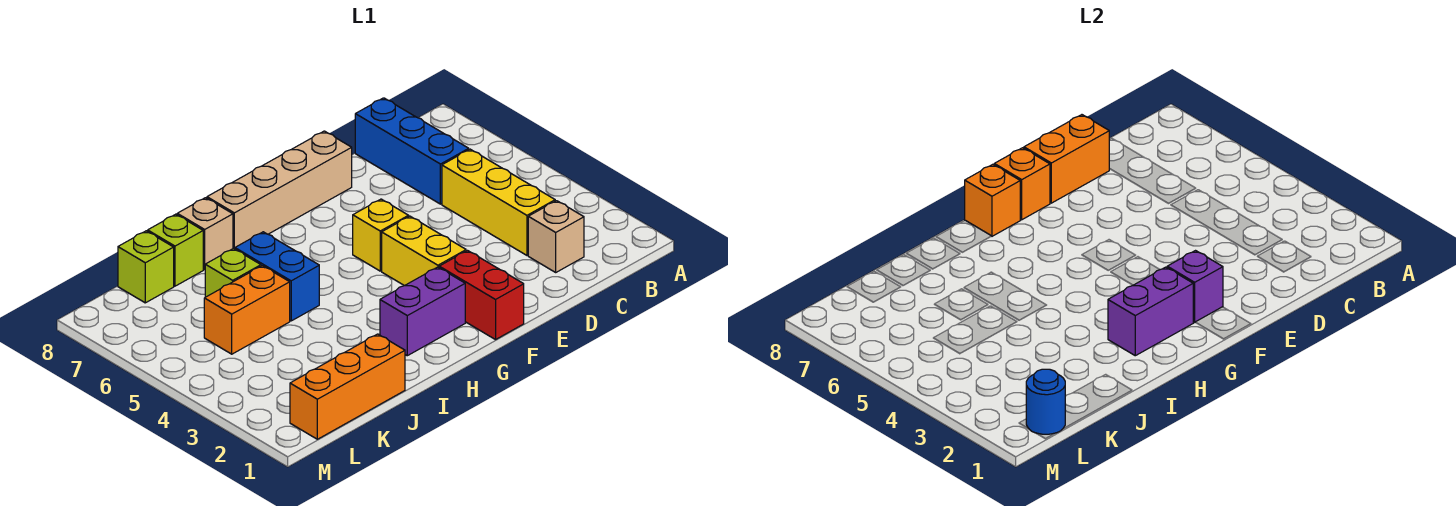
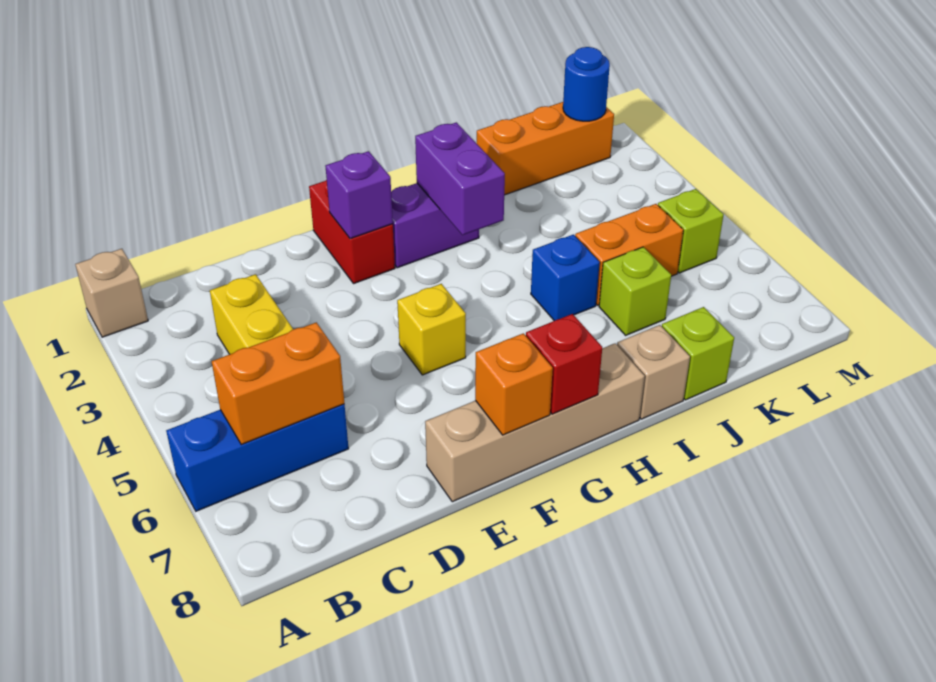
tan brick C2 level 1 -> tan brick A1 level 1
blue brick C6:C8 level 1 -> blue brick A6:C6 level 1
orange brick D8:E8 level 2 -> orange brick B6:C6 level 2
yellow brick F3:F4 level 1 -> none
purple brick G2:H2 level 2 -> purple brick H2:H3 level 2
orange brick G8 level 2 -> red brick G8 level 2
blue brick I5:I6 level 1 -> blue brick I5 level 1
lime brick K8 level 1 -> lime brick L5 level 1

